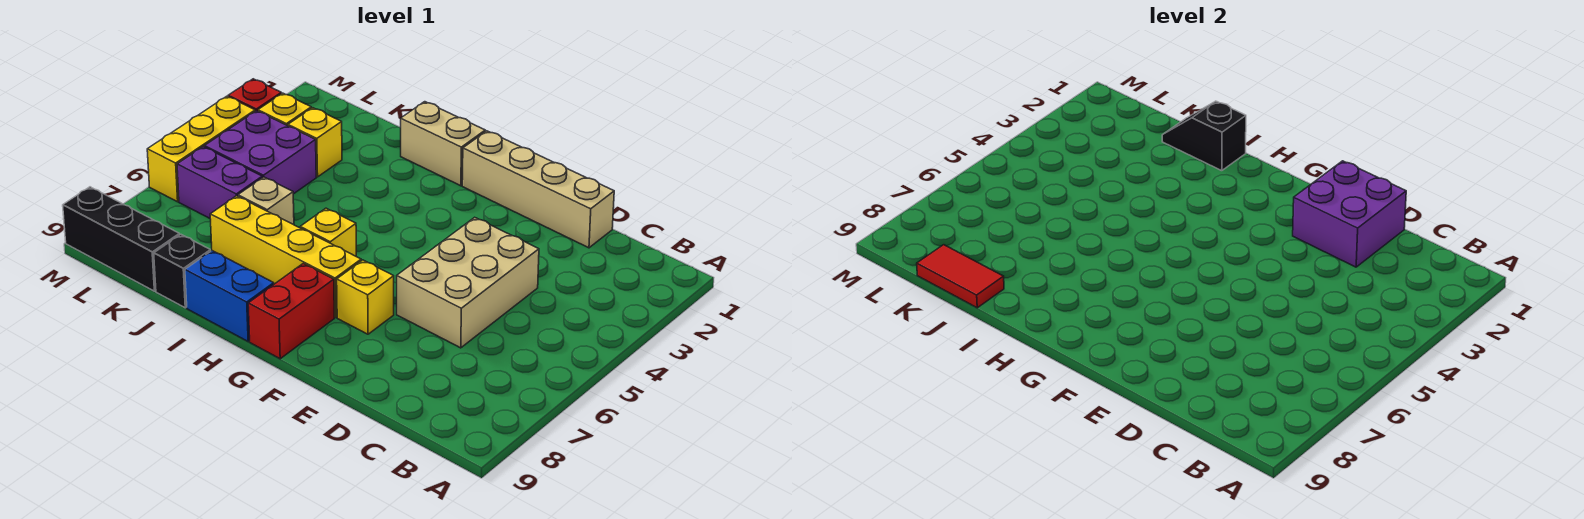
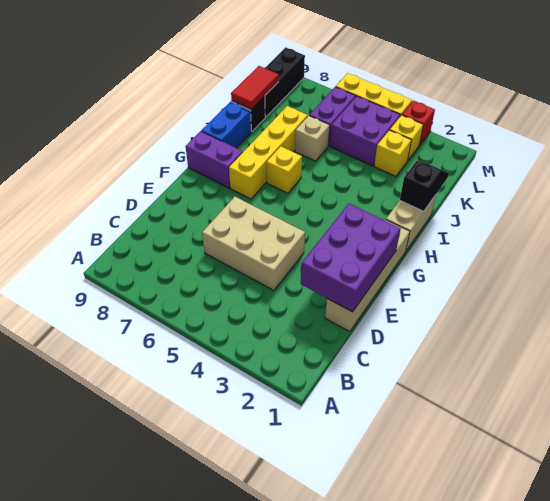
purple brick D1:E2 level 2 -> purple brick D1:F2 level 2
yellow brick F7 level 1 -> none
red brick G8:G9 level 1 -> purple brick G8:G9 level 1

